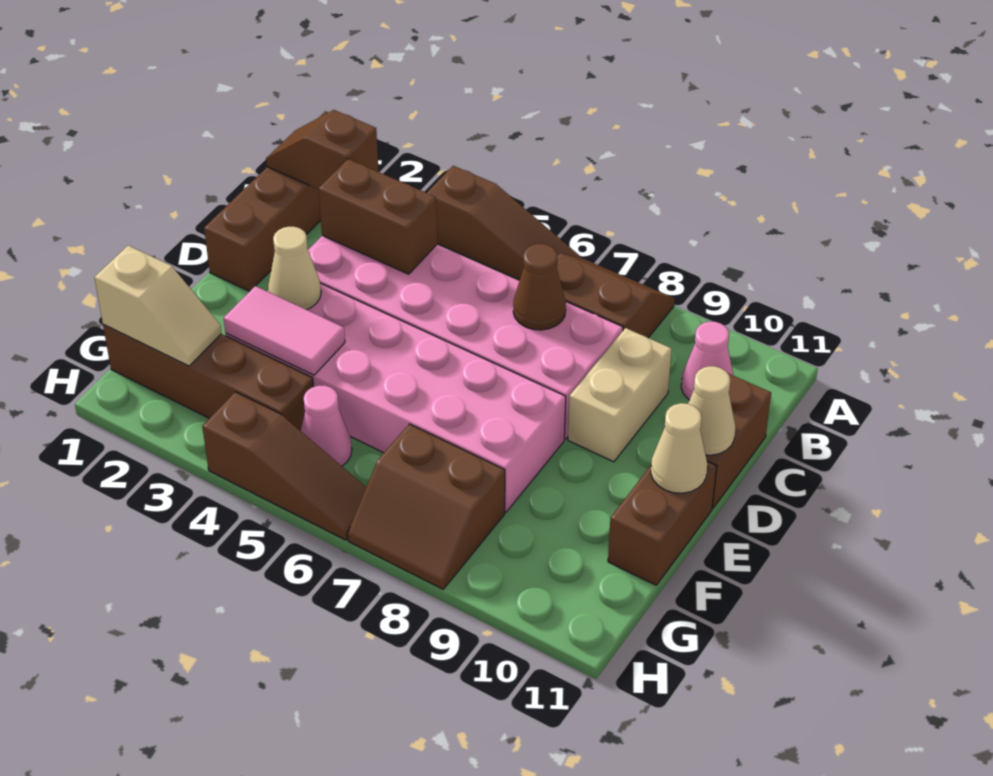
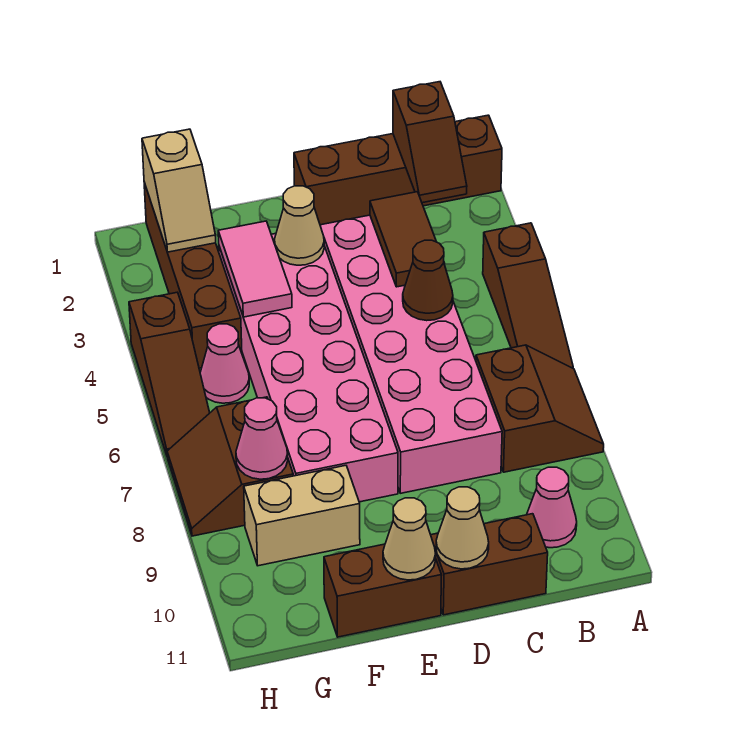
brown slope B1:B2 level 2 top 2 -> brown slope B1:B2 level 2 top 1
brown brick C3:C4 level 2 -> brown tile C3:C4 level 2
brown cone C7 level 2 -> brown cone C5 level 2
tan brick C9:D9 level 1 -> tan brick F9:G9 level 1
none -> pink cone G8 level 2

